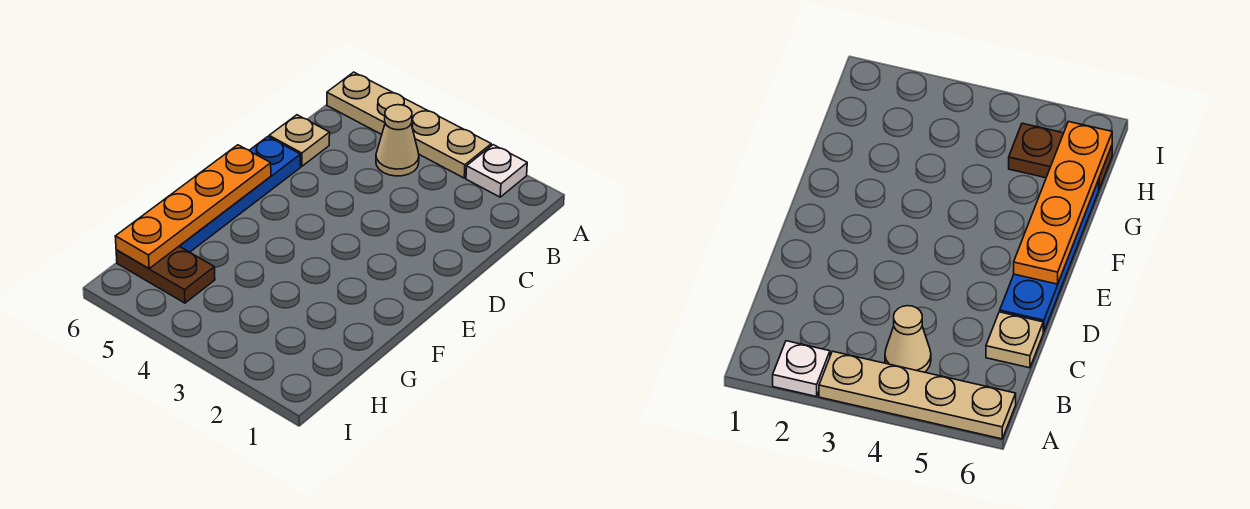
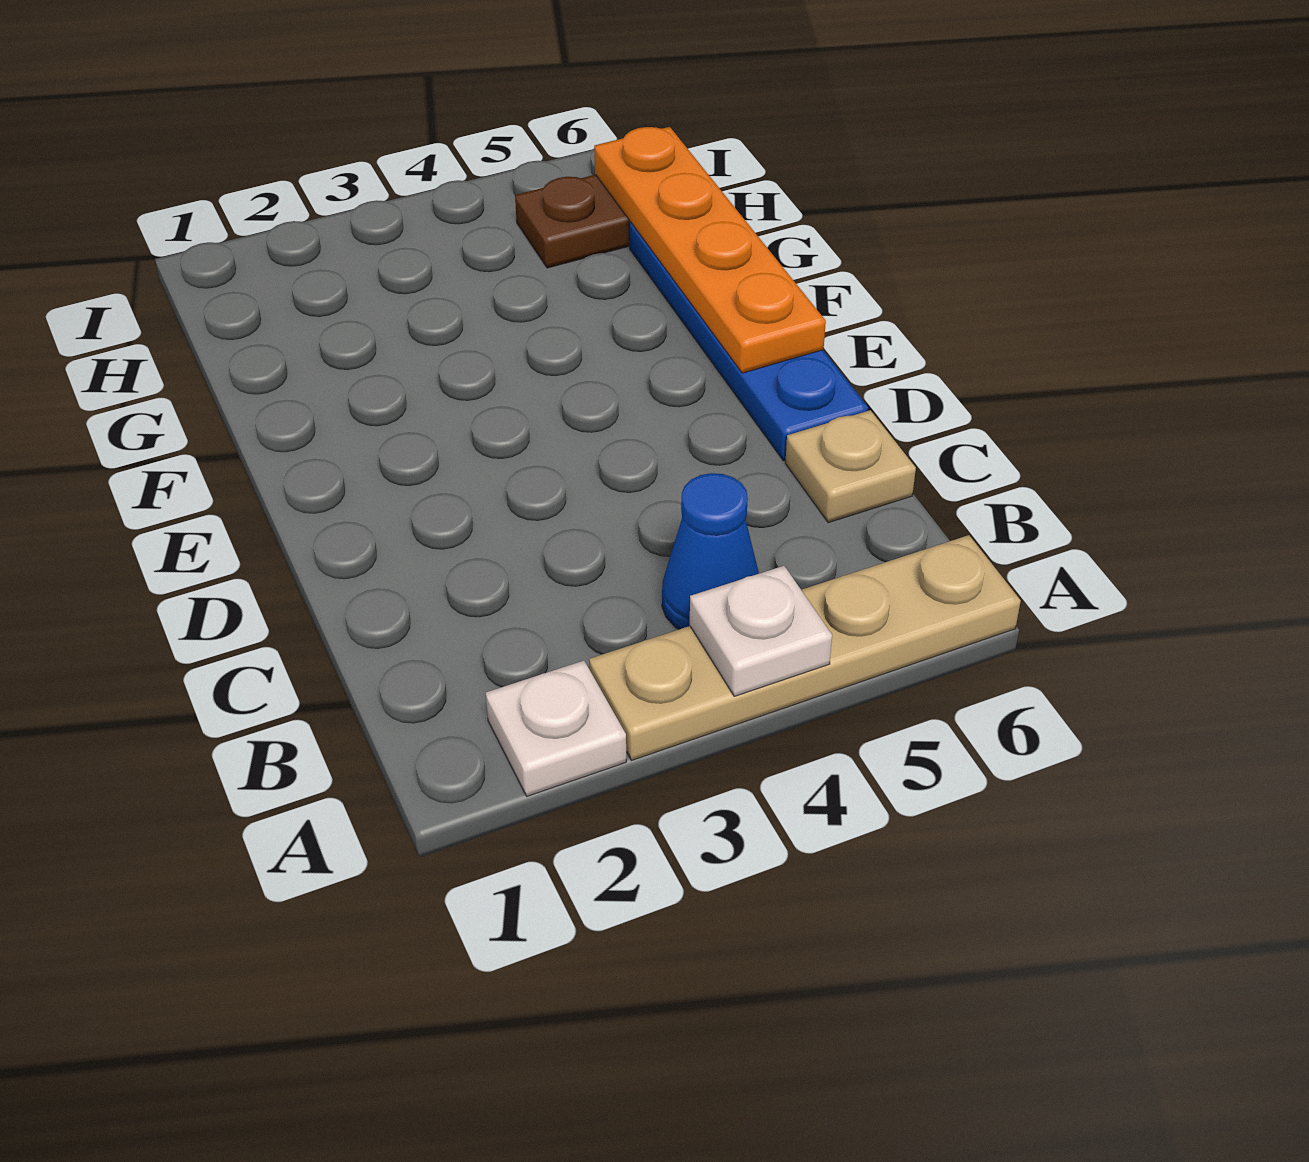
none -> white plate A4 level 2
tan cone B4 level 1 -> blue cone B4 level 1

